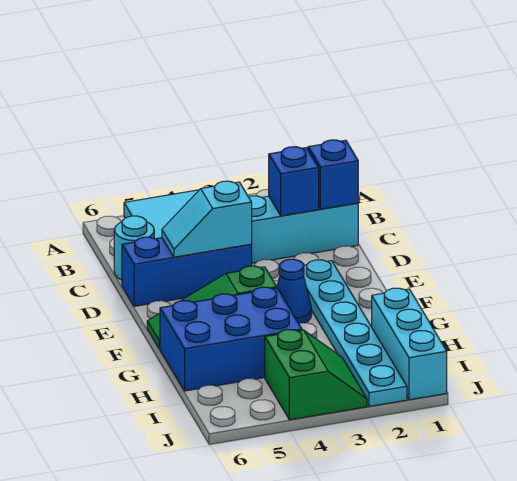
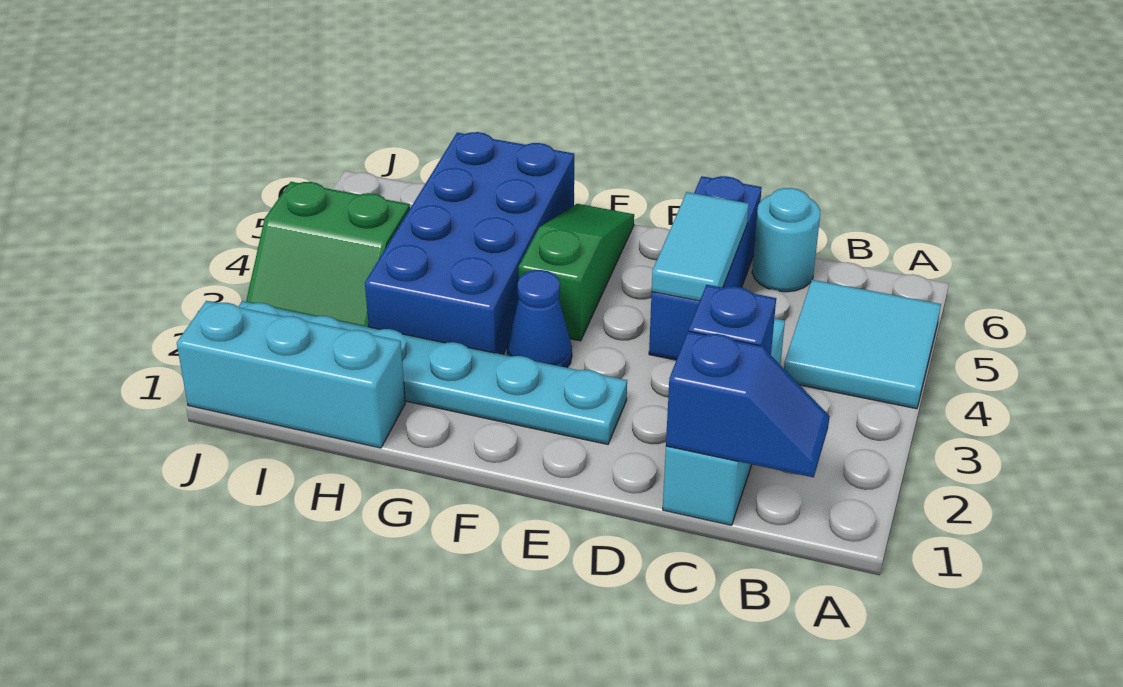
cyan slope D4:D5 level 2 top 4 -> cyan tile D4:D5 level 2
blue brick G4:H6 level 1 -> blue brick G3:H6 level 1

